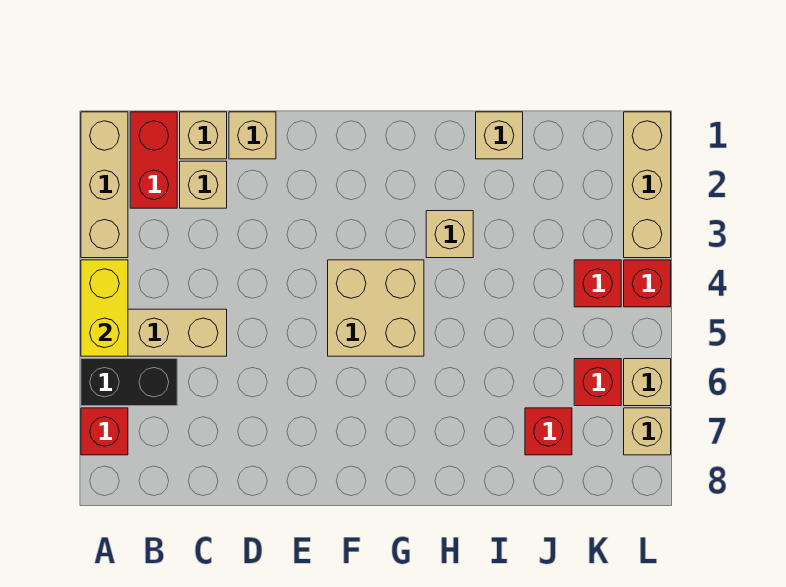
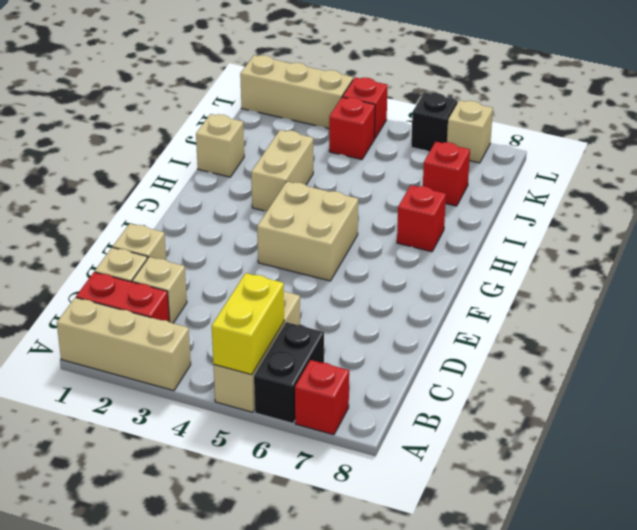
yellow brick A4:A5 level 2 -> yellow brick A5:B5 level 2
tan brick H3 level 1 -> tan brick H3:I3 level 1
red brick K6 level 1 -> red brick H7 level 1
tan brick L6 level 1 -> black brick L6 level 1

